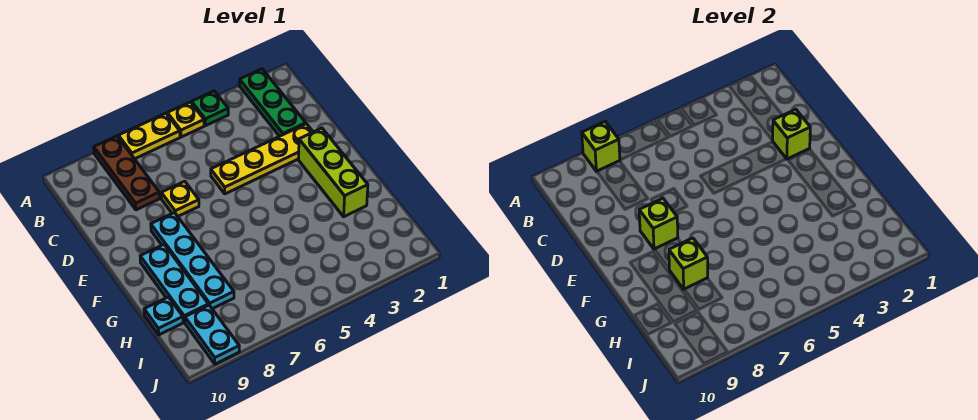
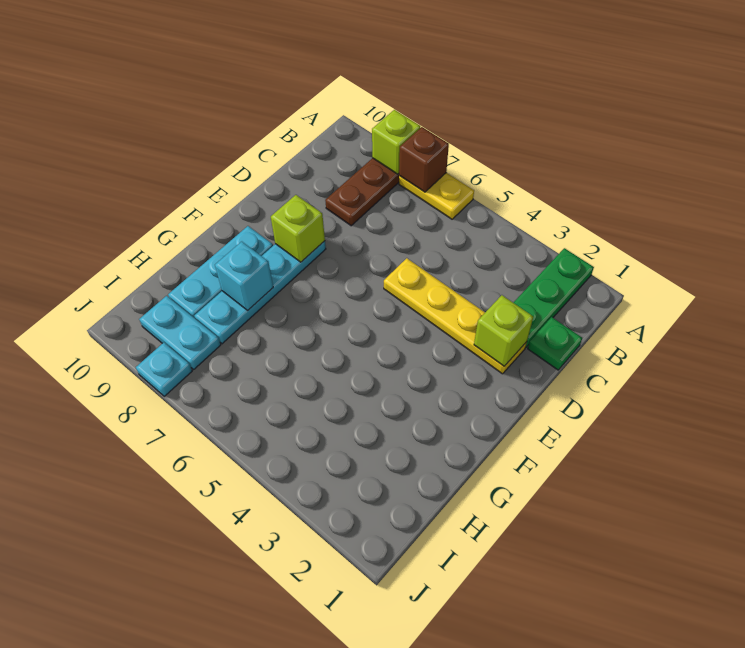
green plate A4 level 1 -> green plate C1 level 1
yellow plate A5 level 1 -> none
none -> brown brick A7 level 2
yellow plate D7 level 1 -> none
lime brick E2:G2 level 1 -> none
lime brick G8 level 2 -> cyan brick G8 level 2
cyan plate H10 level 1 -> cyan plate J8 level 1
cyan plate I9:J9 level 1 -> cyan plate I8:I9 level 1

